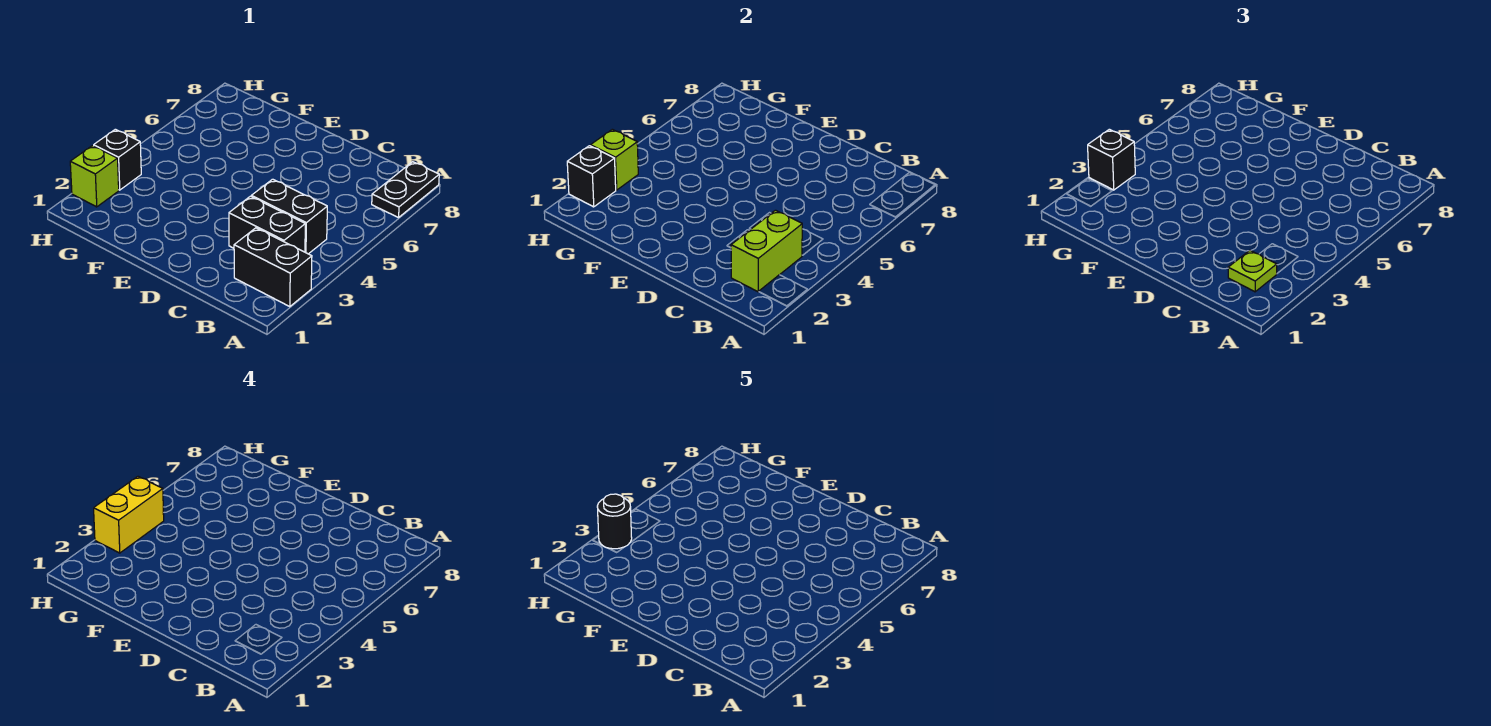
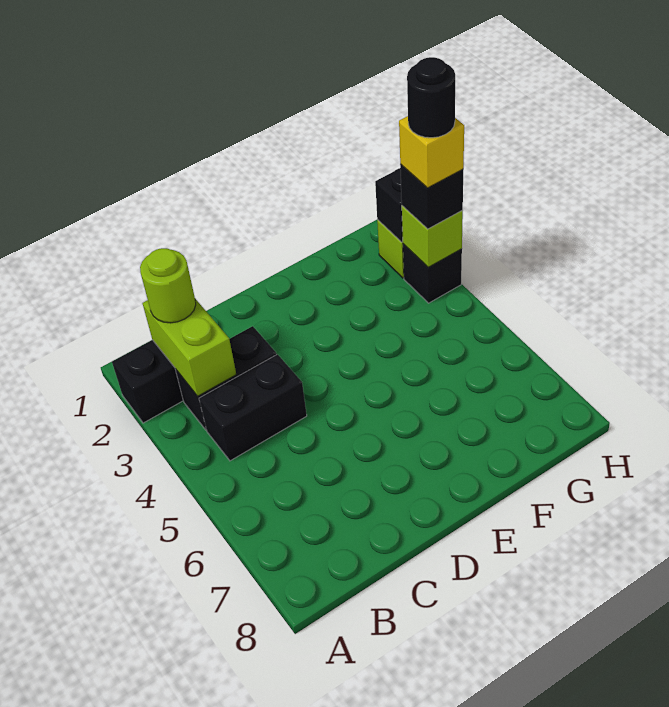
black plate A7:A8 level 1 -> none
lime plate B2 level 3 -> lime round brick B2 level 3
yellow brick H3:H4 level 4 -> yellow brick H3 level 4

